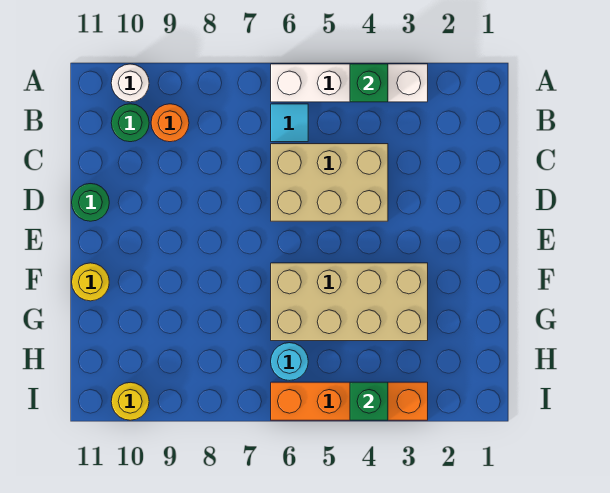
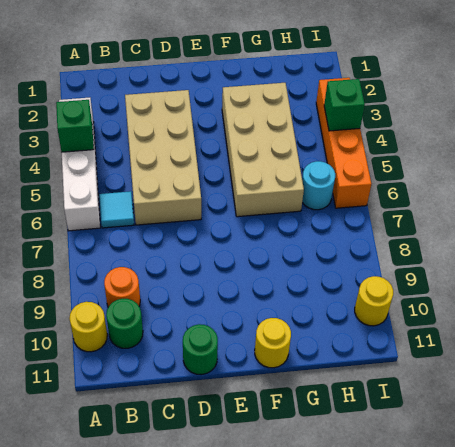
white round brick A10 level 1 -> yellow round brick A10 level 1
tan brick C4:D6 level 1 -> tan brick C3:D6 level 1

